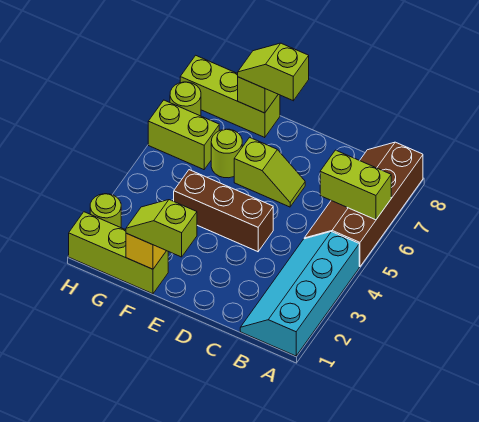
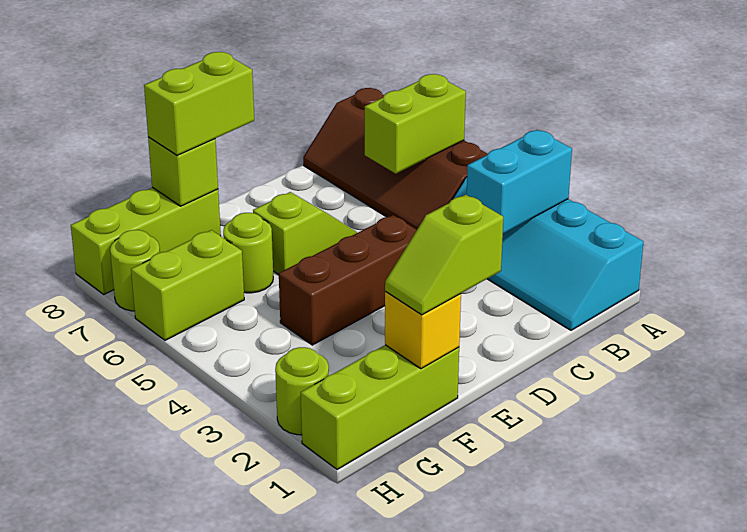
none -> cyan brick A3:B3 level 2
lime slope E8:F8 level 3 top E -> lime brick E8:F8 level 3

